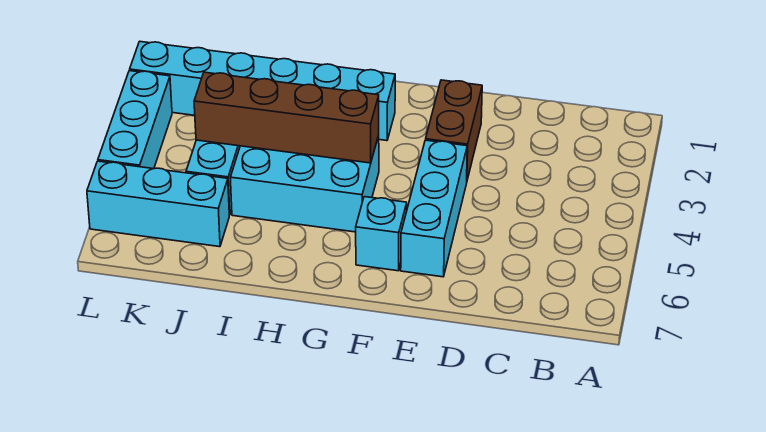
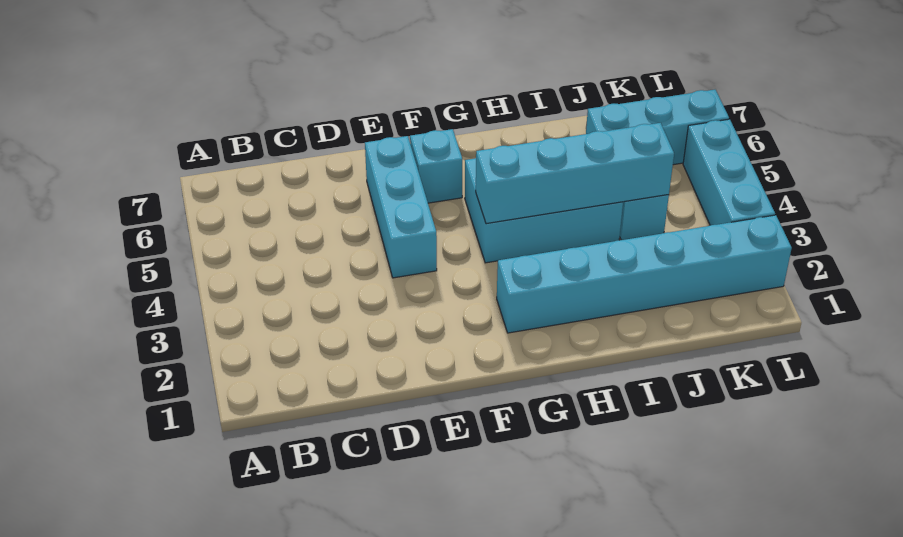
brown brick E2:E3 level 1 -> none
brown brick G4:J4 level 2 -> cyan brick G4:J4 level 2

